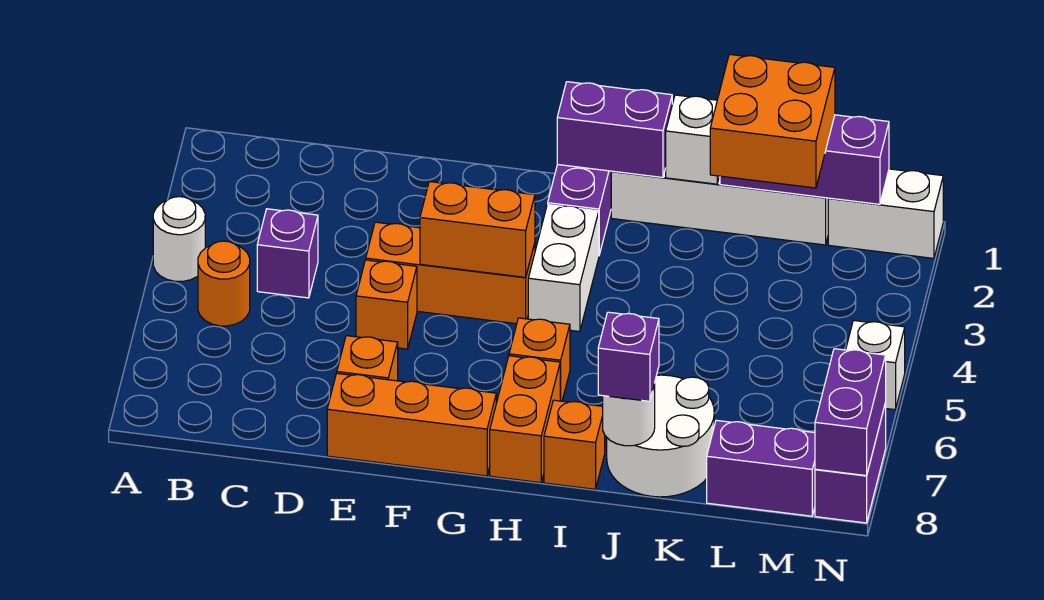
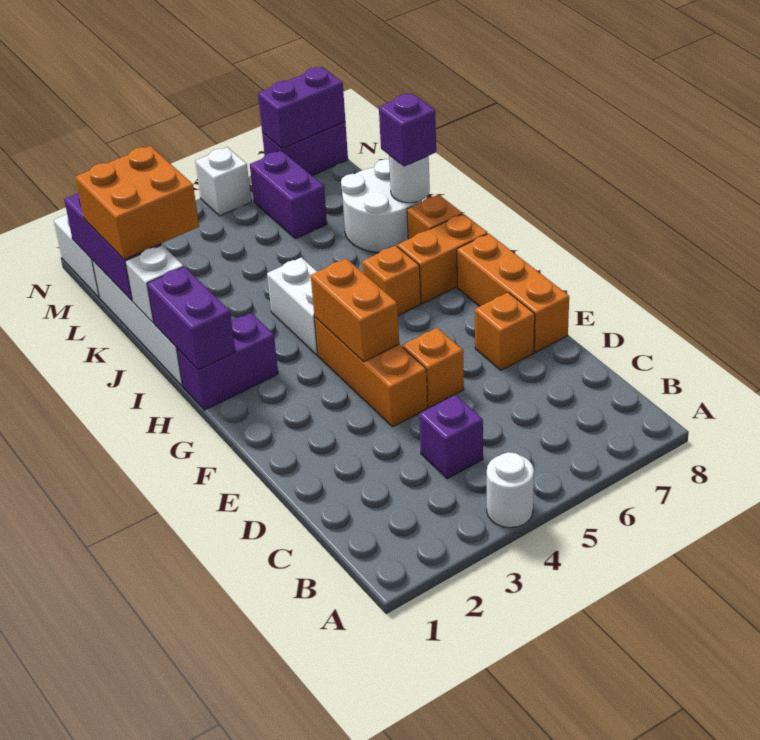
orange round brick B5 level 1 -> none
white brick H3:H4 level 1 -> white brick H4:I4 level 1
purple brick L8:M8 level 1 -> purple brick L6:M6 level 1

